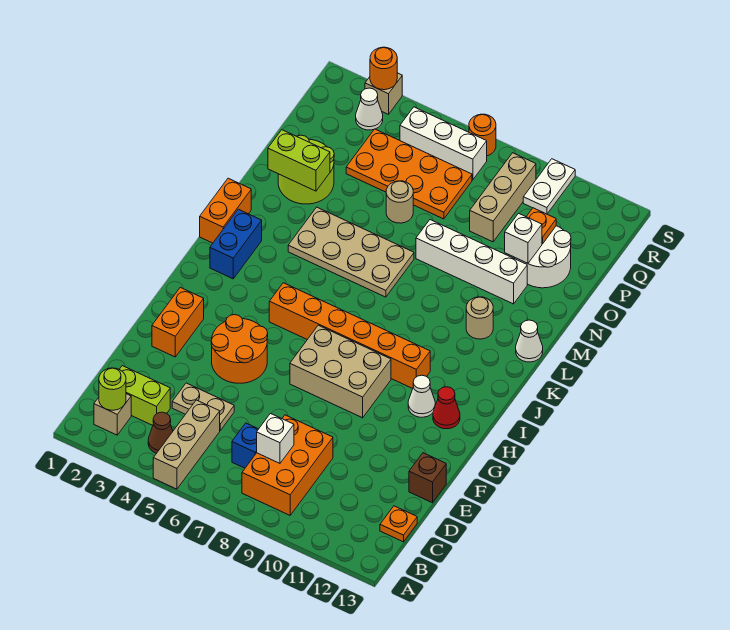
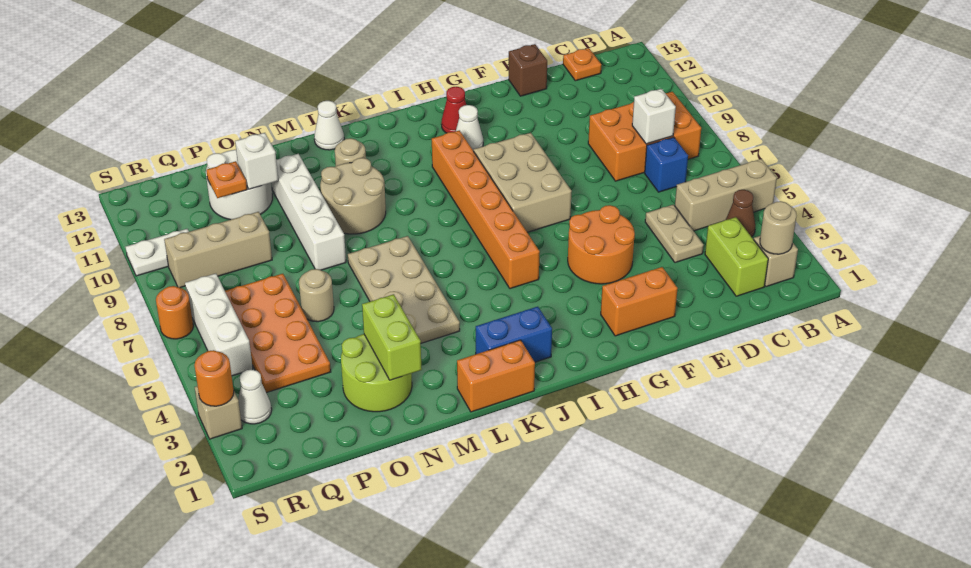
lime round brick B2 level 2 -> tan round brick B2 level 2
none -> tan round brick L9:M10 level 1

